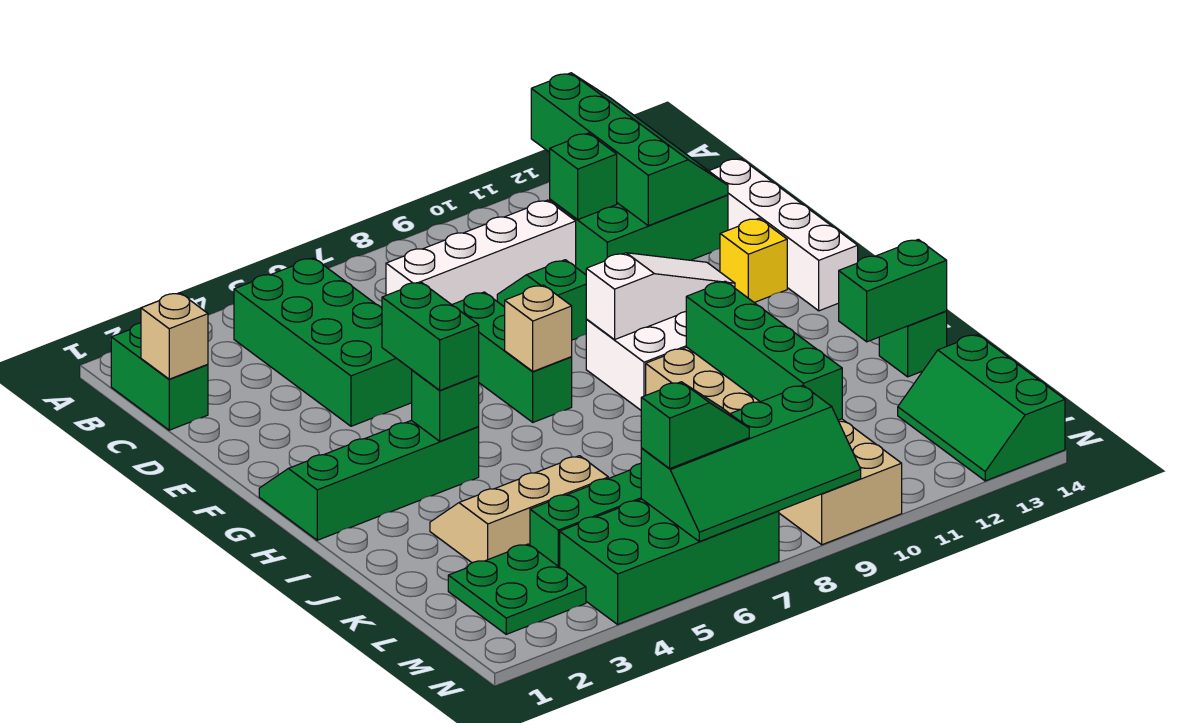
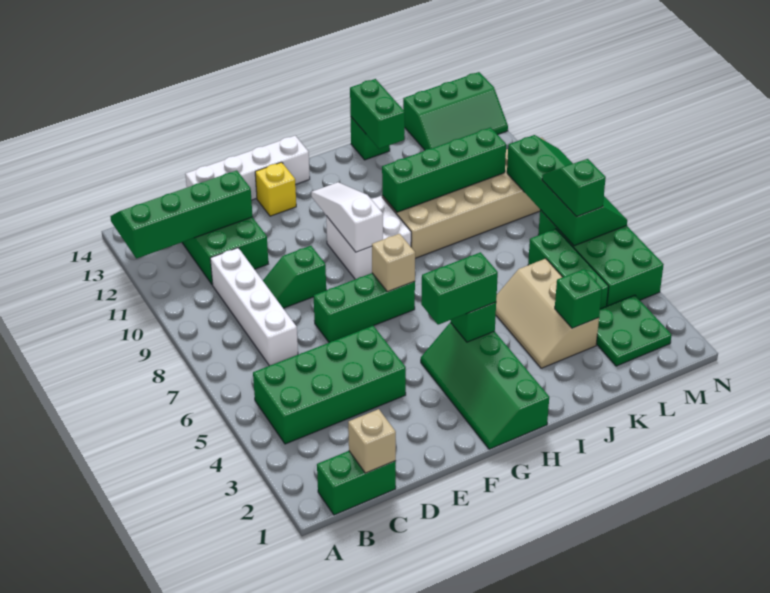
green brick C11 level 2 -> green brick K3 level 2

